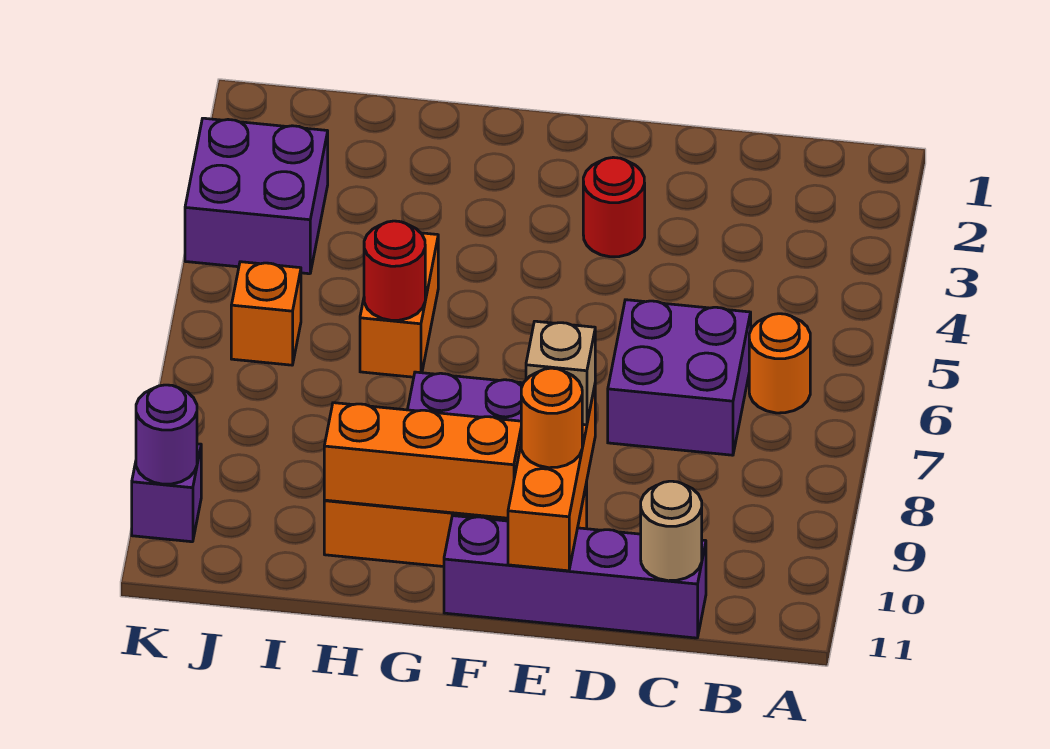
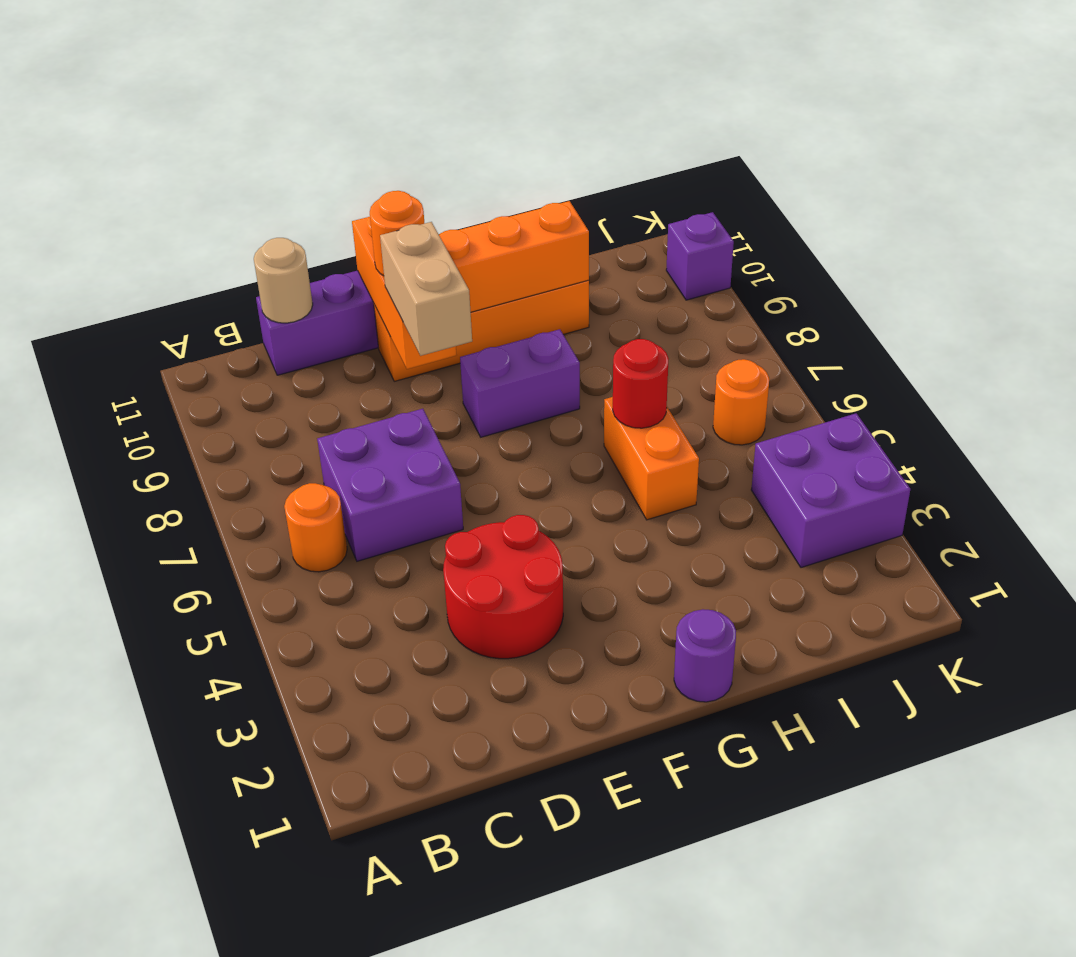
red round brick E3 level 1 -> red round brick D3:E4 level 1
tan brick E9 level 3 -> tan brick E8:E9 level 3
orange brick J6 level 1 -> orange round brick J6 level 1
purple round brick K10 level 2 -> purple round brick G1 level 1

